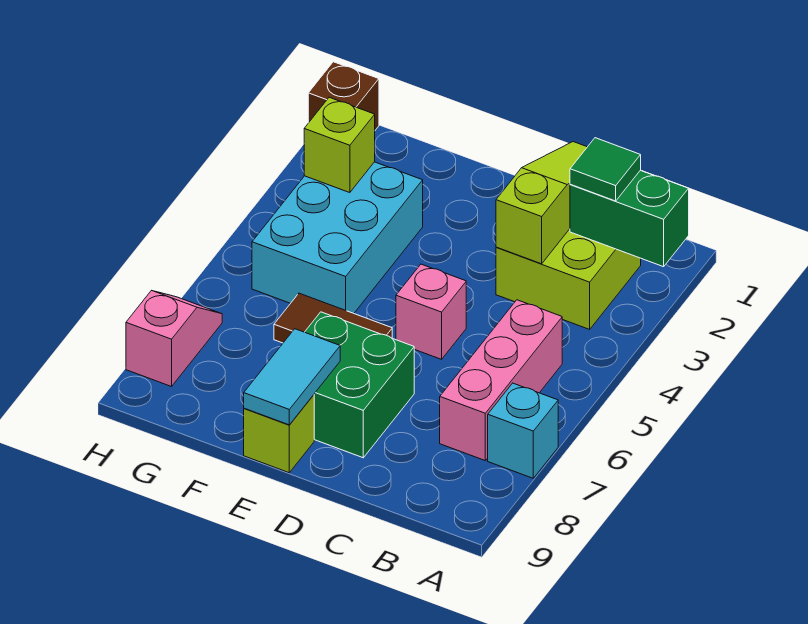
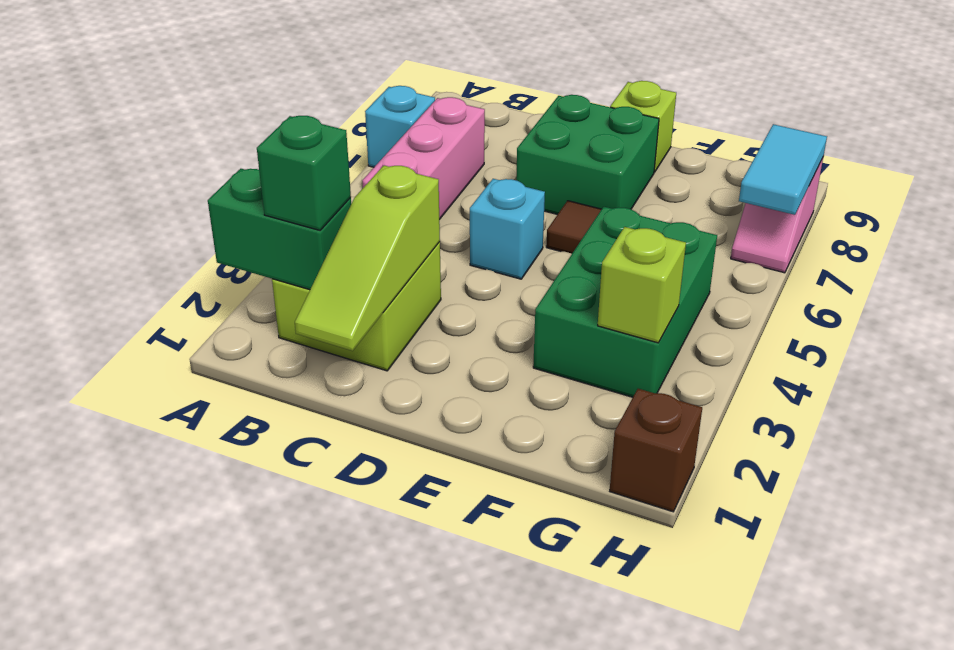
green tile B2 level 3 -> green brick B2 level 3
pink brick D5 level 1 -> cyan brick D5 level 1
cyan tile E8:E9 level 2 -> cyan tile H7:H8 level 2
cyan brick F3:G5 level 1 -> green brick F3:G5 level 1

